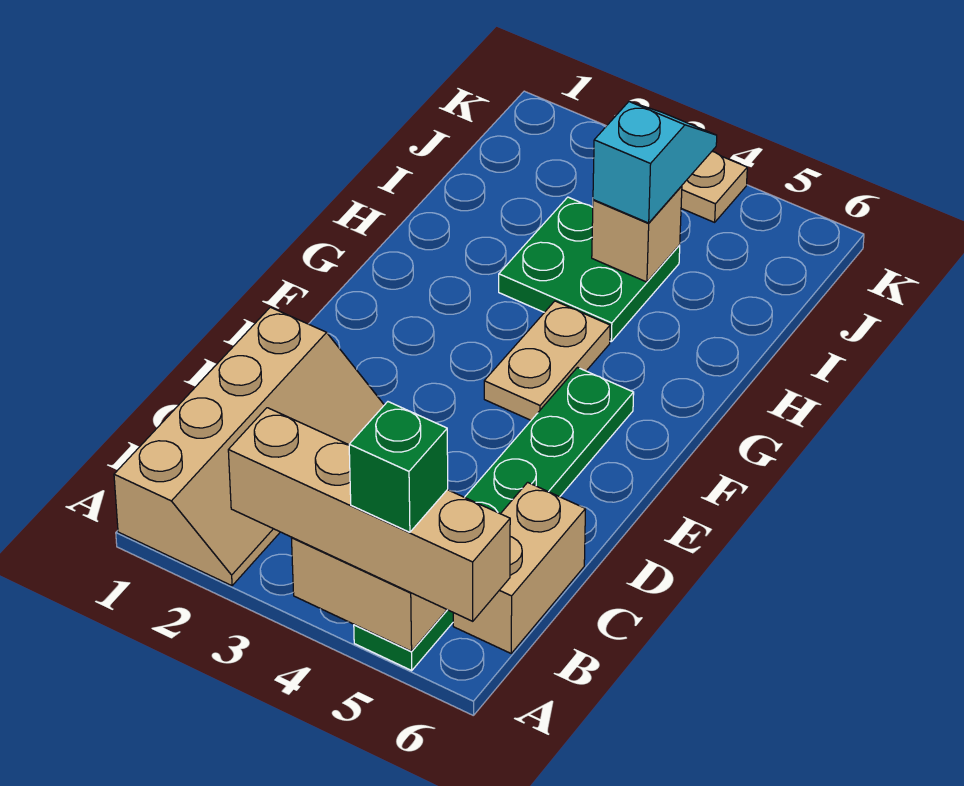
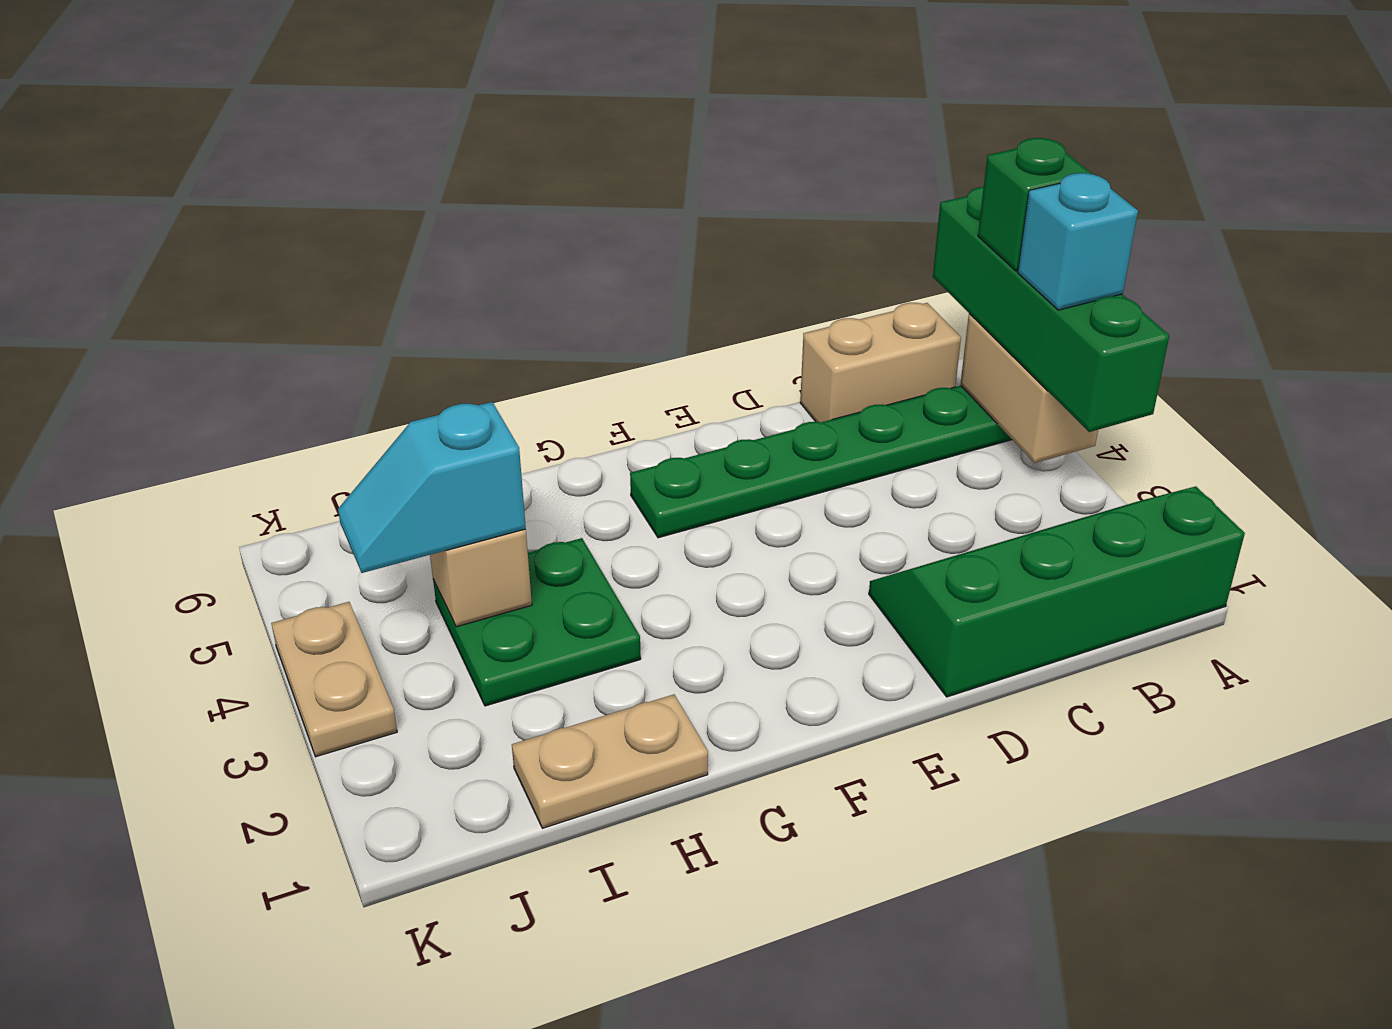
tan slope A1:D2 level 1 top 1 -> green slope A1:D2 level 1 top 1
tan brick A3:A6 level 3 -> green brick A3:A6 level 3
none -> cyan brick A4 level 4
tan plate F4:G4 level 1 -> tan plate H1:I1 level 1

